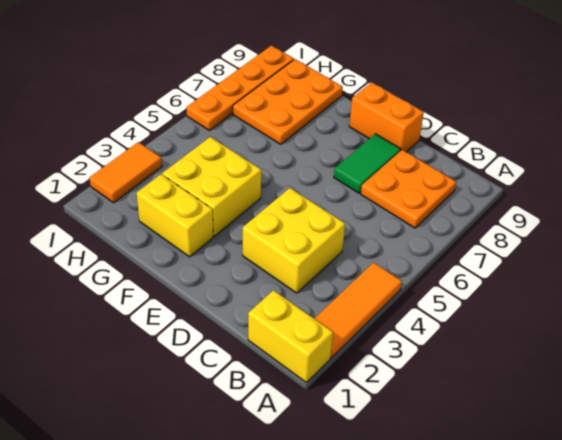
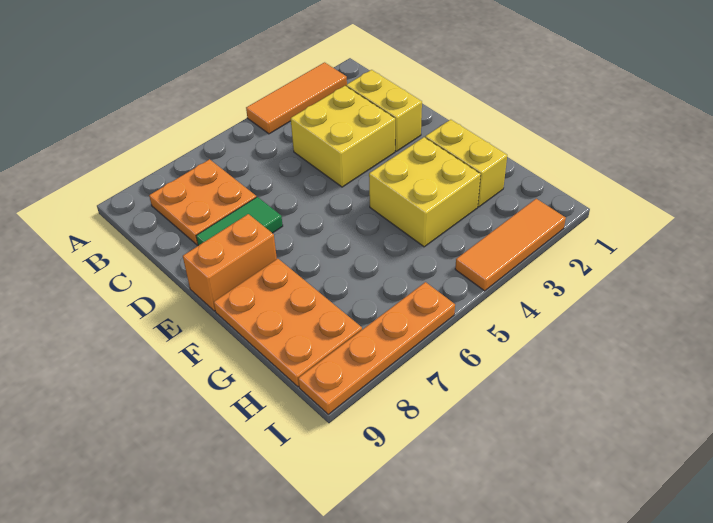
yellow brick A1:B1 level 1 -> yellow brick C2:D2 level 1
orange brick D9:E9 level 1 -> orange brick E8:E9 level 1
orange plate G7:H9 level 1 -> orange plate F8:H9 level 1
orange tile I2:I3 level 1 -> orange tile I2:I4 level 1

